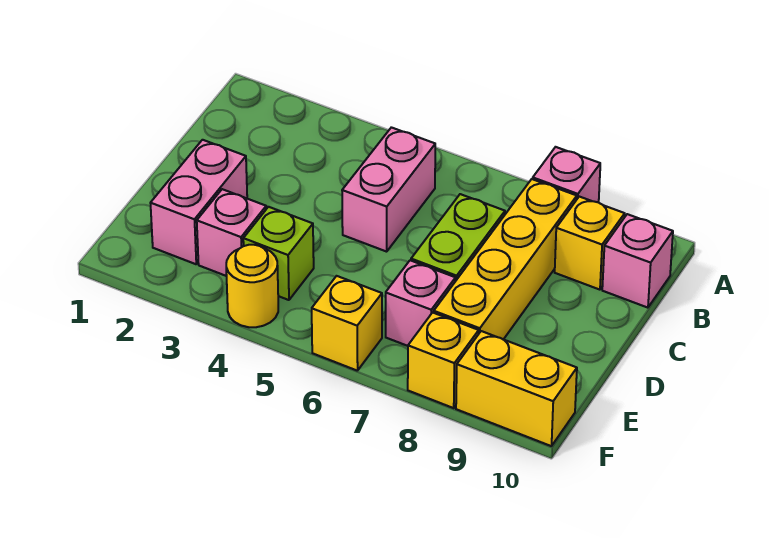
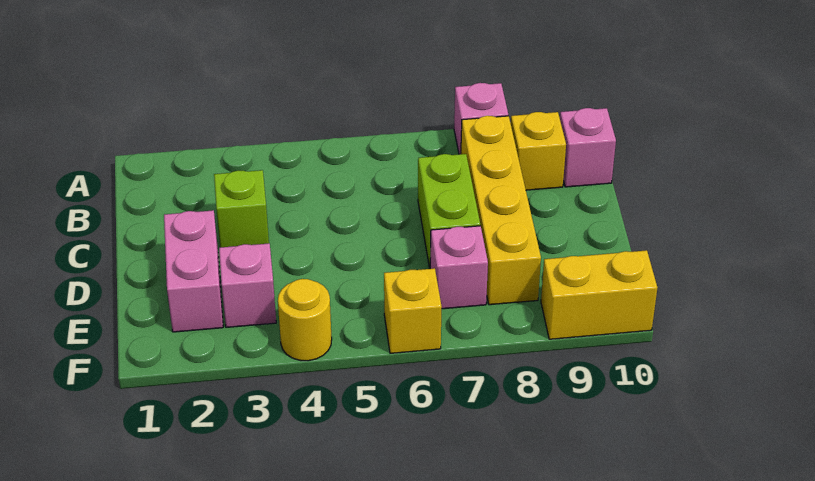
pink brick B5:C5 level 1 -> none
lime brick E4 level 1 -> lime brick C3 level 1
yellow brick F8 level 1 -> none

